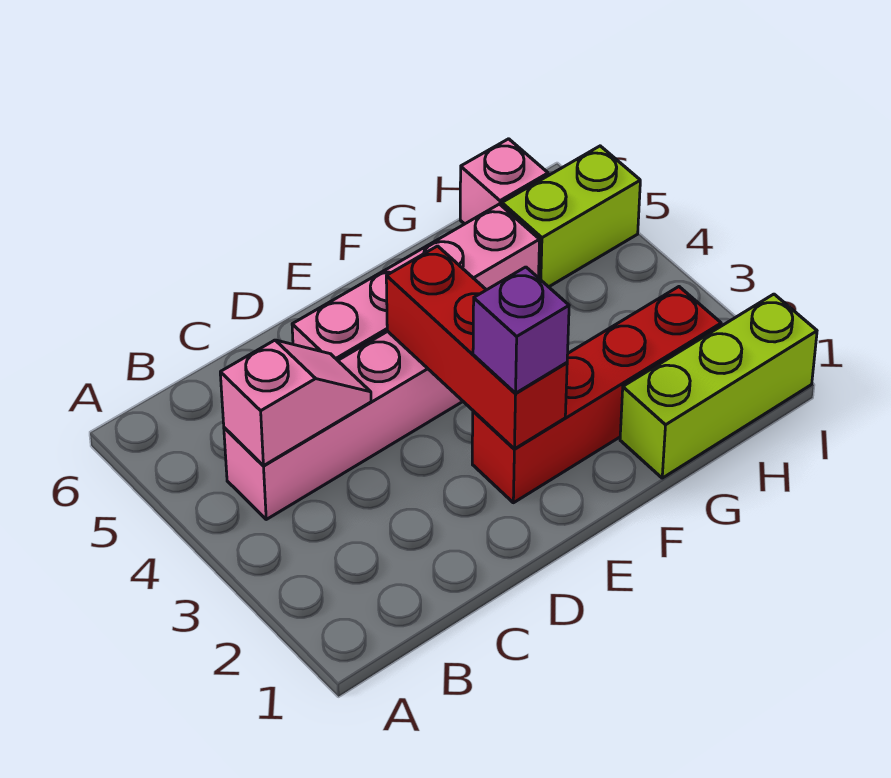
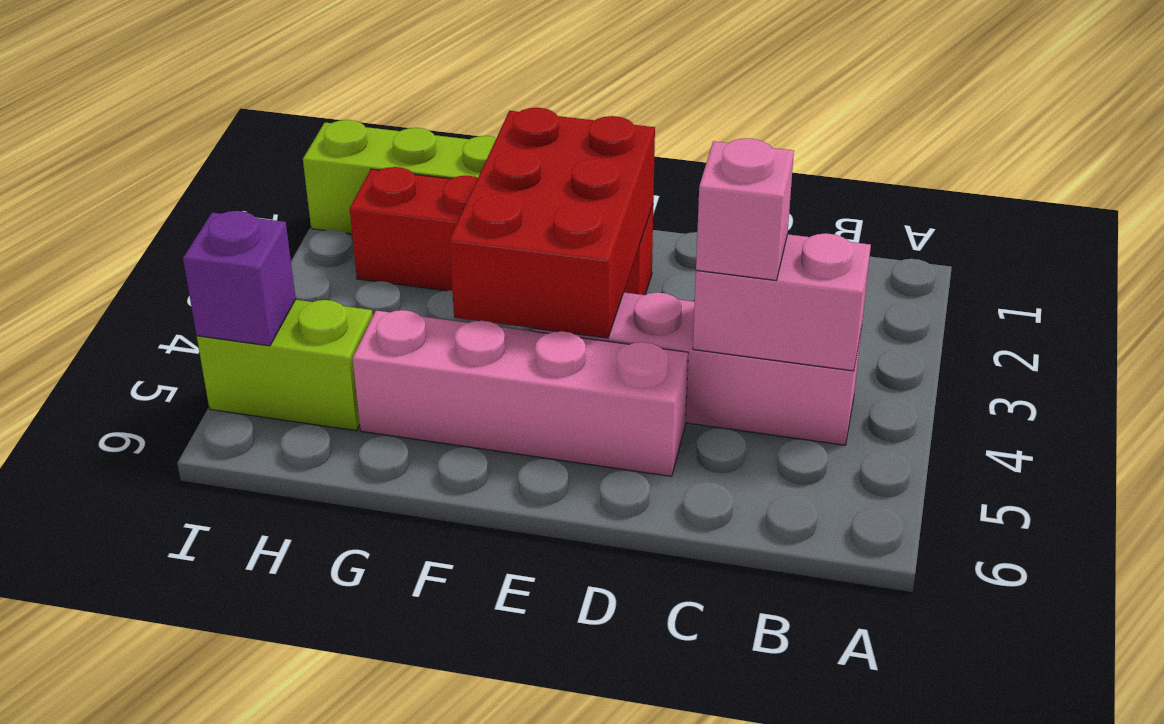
pink slope B4:C4 level 2 top B -> pink brick B4:C4 level 2
red brick E2:E4 level 2 -> red brick E2:F4 level 2
purple brick E2 level 3 -> purple brick I5 level 2
pink brick H6 level 1 -> pink brick C4 level 3

